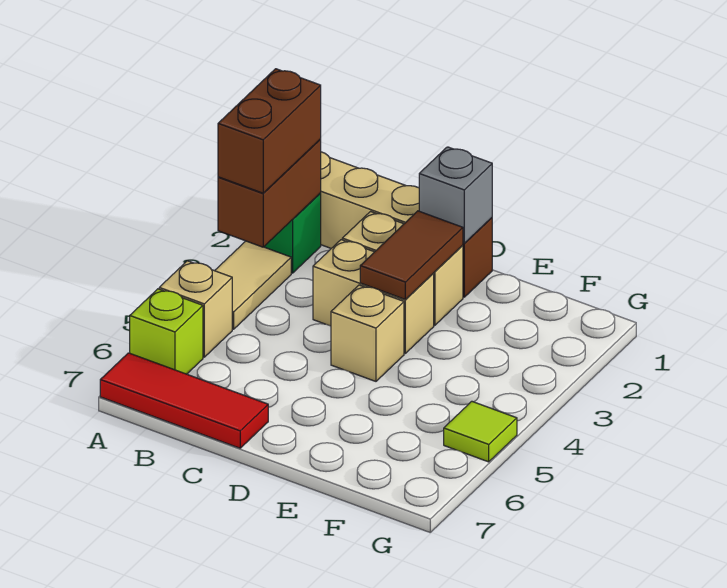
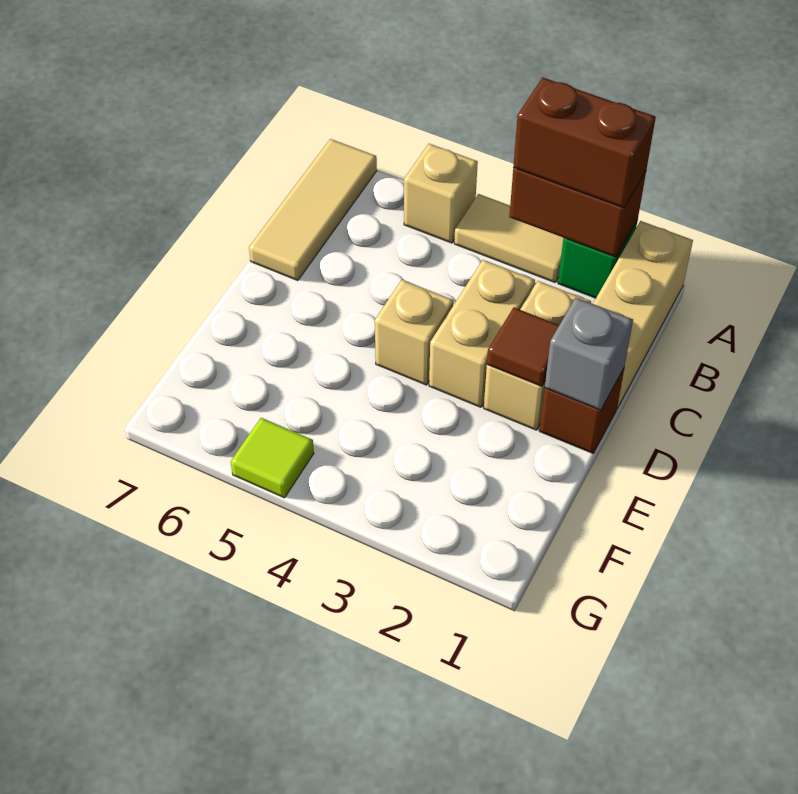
lime brick A6 level 1 -> none
red tile A7:C7 level 1 -> tan tile A7:C7 level 1
brown tile D2:D3 level 2 -> brown tile D2 level 2

